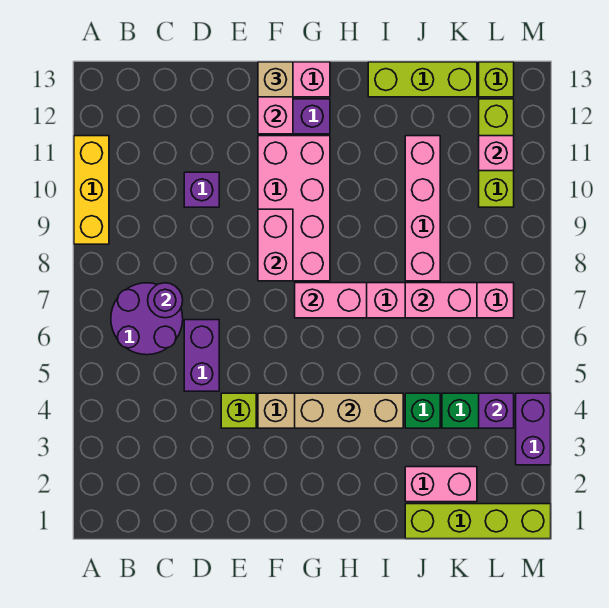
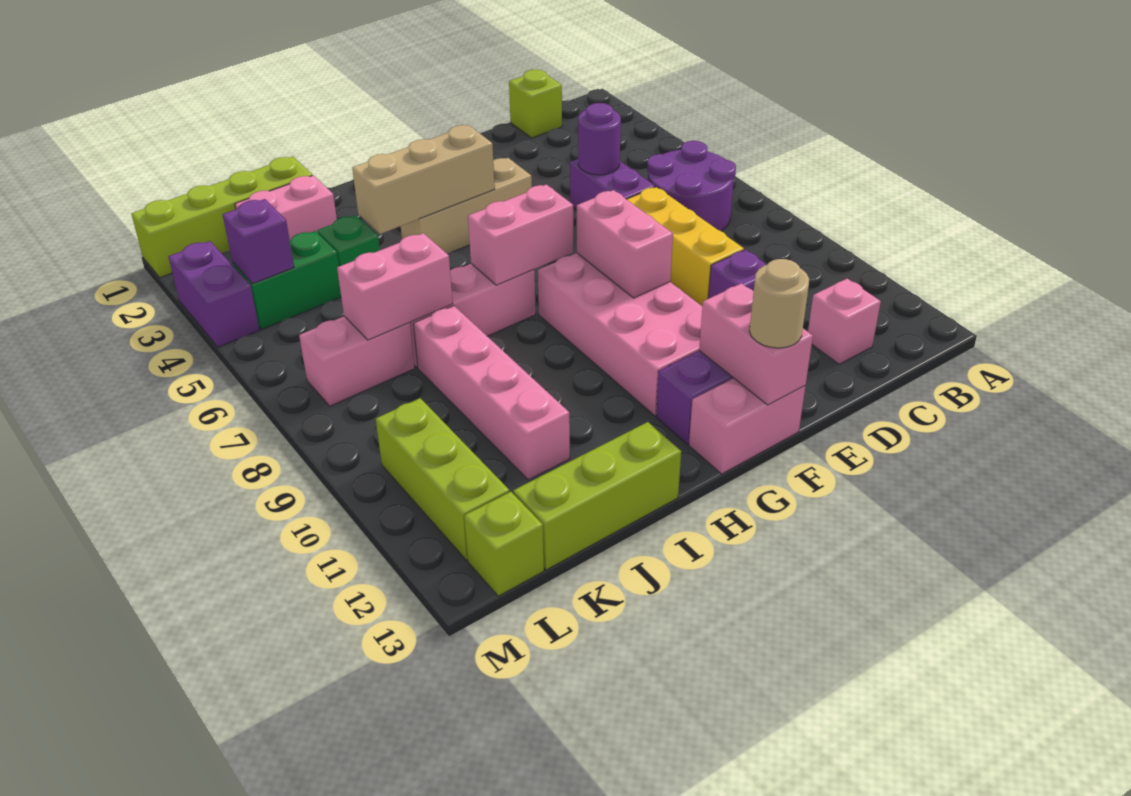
yellow brick A9:A11 level 1 -> yellow brick D7:D9 level 1
purple round brick C7 level 2 -> purple round brick D5 level 2
lime brick E4 level 1 -> lime brick C1 level 1
tan brick F13 level 3 -> tan round brick F13 level 3
pink brick L11 level 2 -> pink brick C12 level 1

